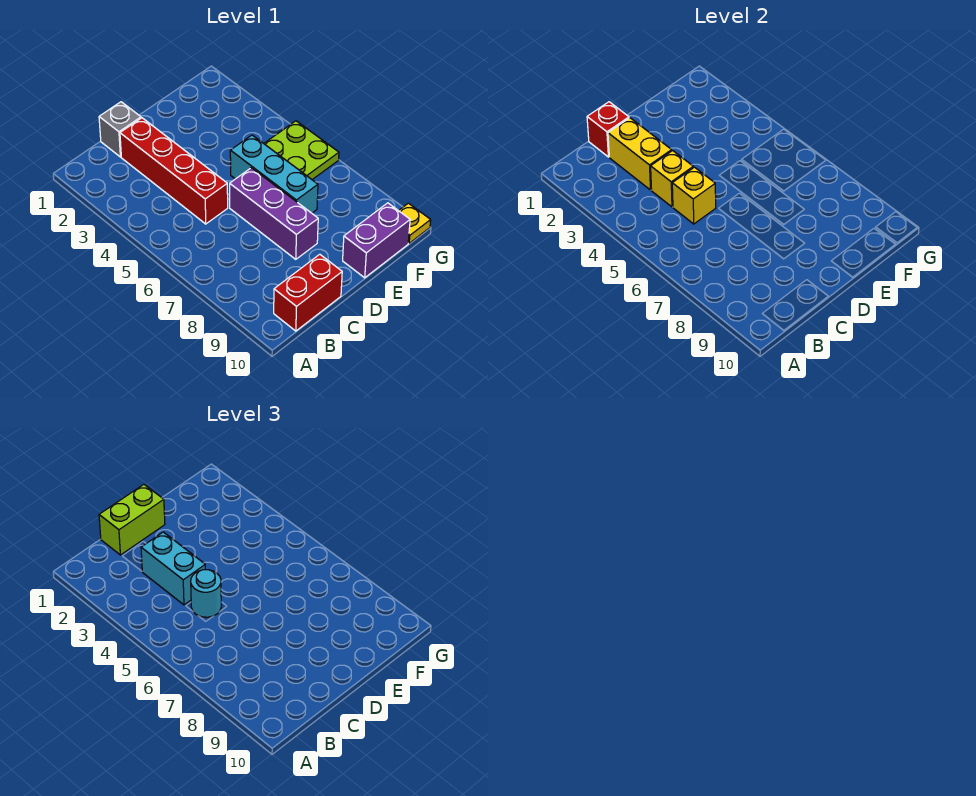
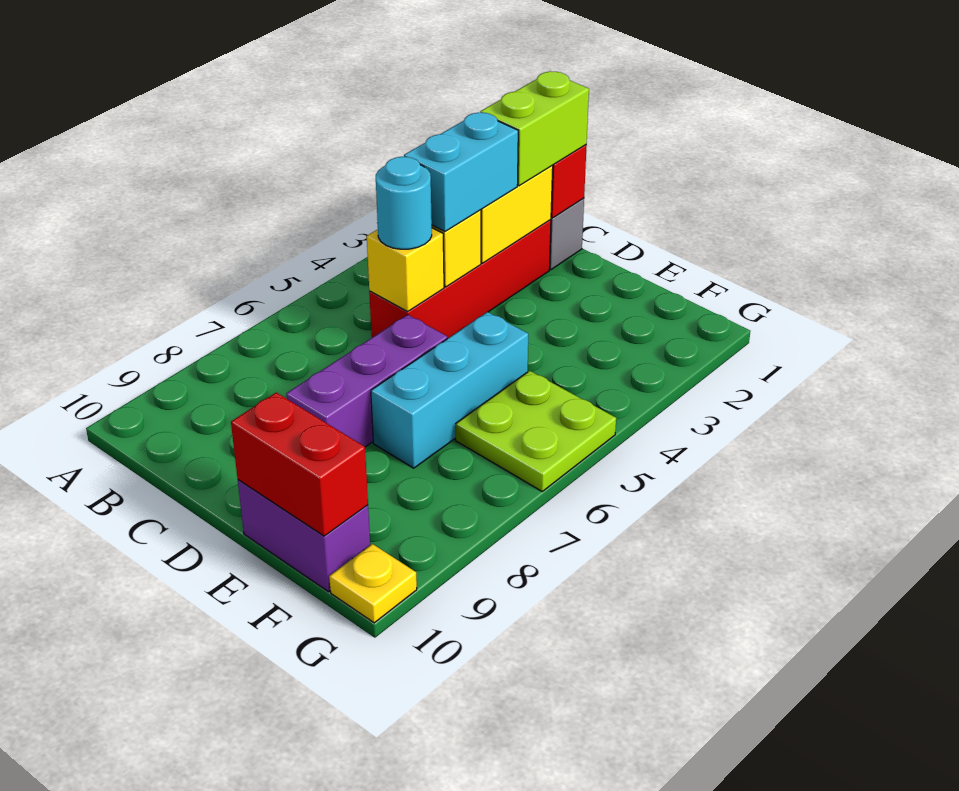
red brick B10:C10 level 1 -> red brick E10:F10 level 2
lime brick C1:D1 level 3 -> lime brick C1:C2 level 3

